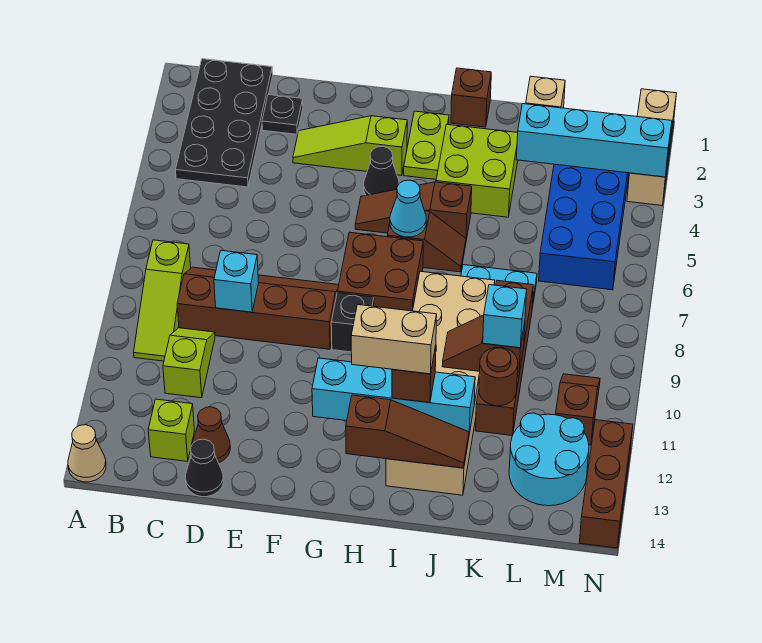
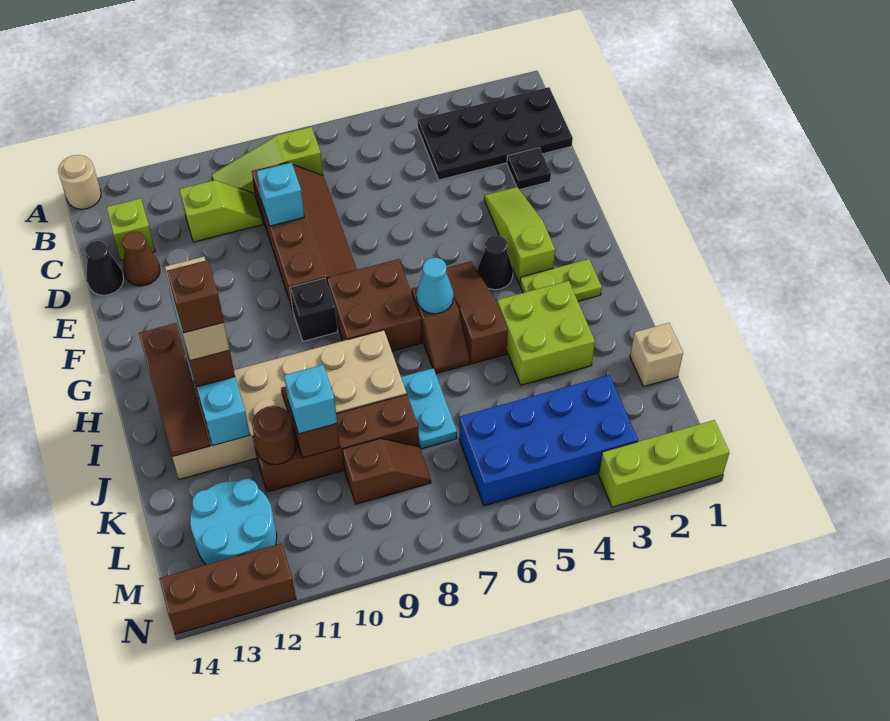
tan cone A14 level 1 -> tan round brick A14 level 1
brown brick I1 level 1 -> brown brick I12 level 5
cyan brick K3:N3 level 2 -> none
brown slope M10:M11 level 1 top 11 -> brown slope L8:L9 level 1 top 9
tan brick N1:N3 level 1 -> lime brick N1:N3 level 1

